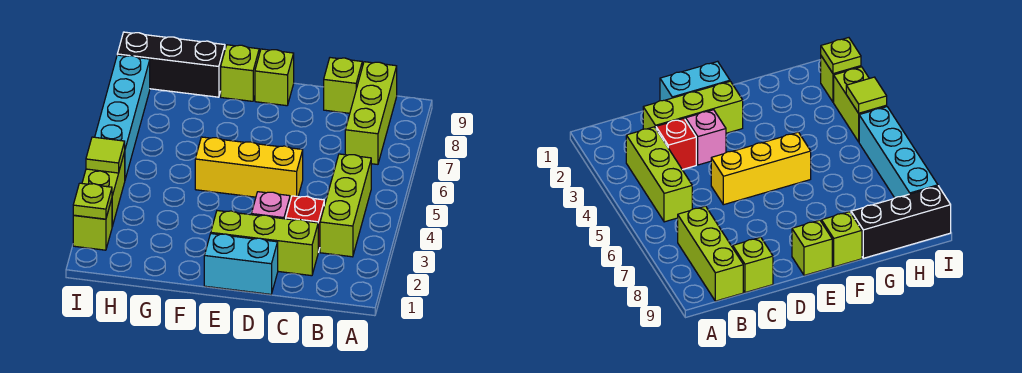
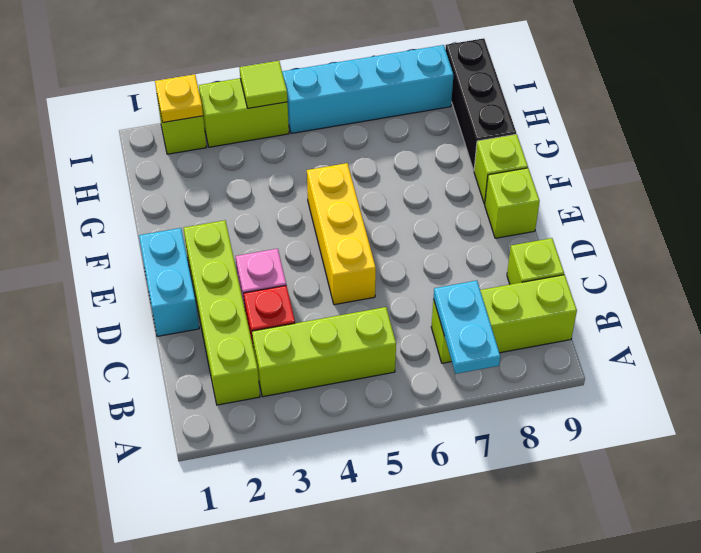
none -> cyan plate A7:B7 level 2
lime brick C2:E2 level 1 -> lime brick B2:E2 level 1
lime plate I2 level 2 -> yellow plate I2 level 2

